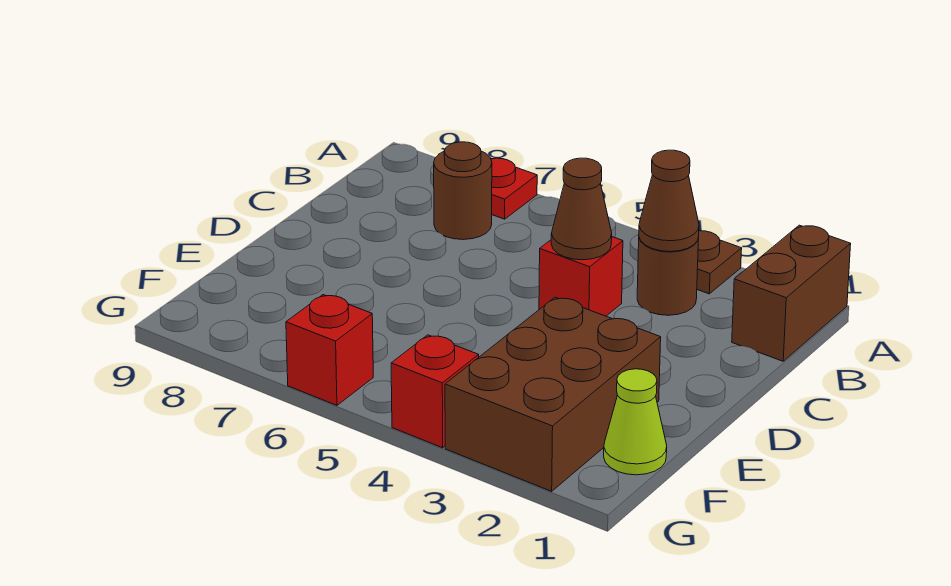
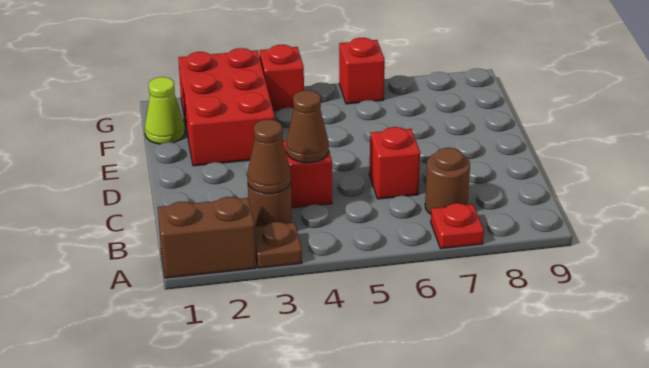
brown brick A1:B1 level 1 -> brown brick A1:A2 level 1
none -> red brick C6 level 1
brown brick E2:G3 level 1 -> red brick E2:G3 level 1

